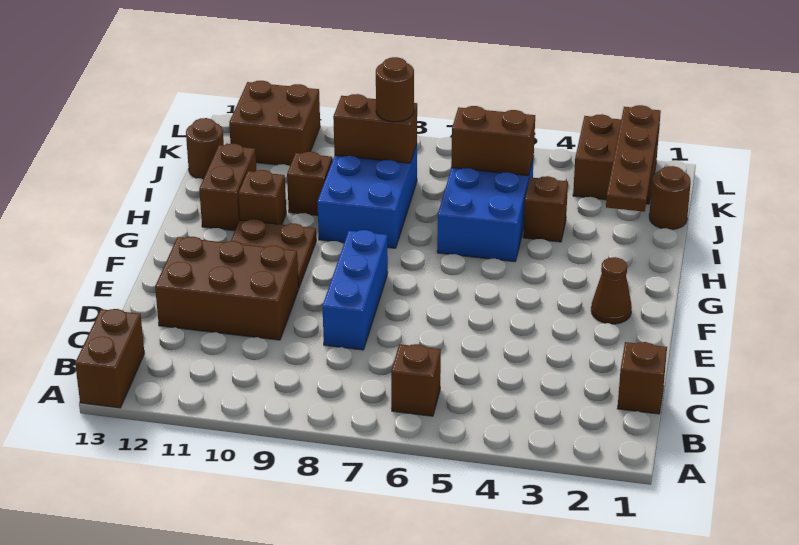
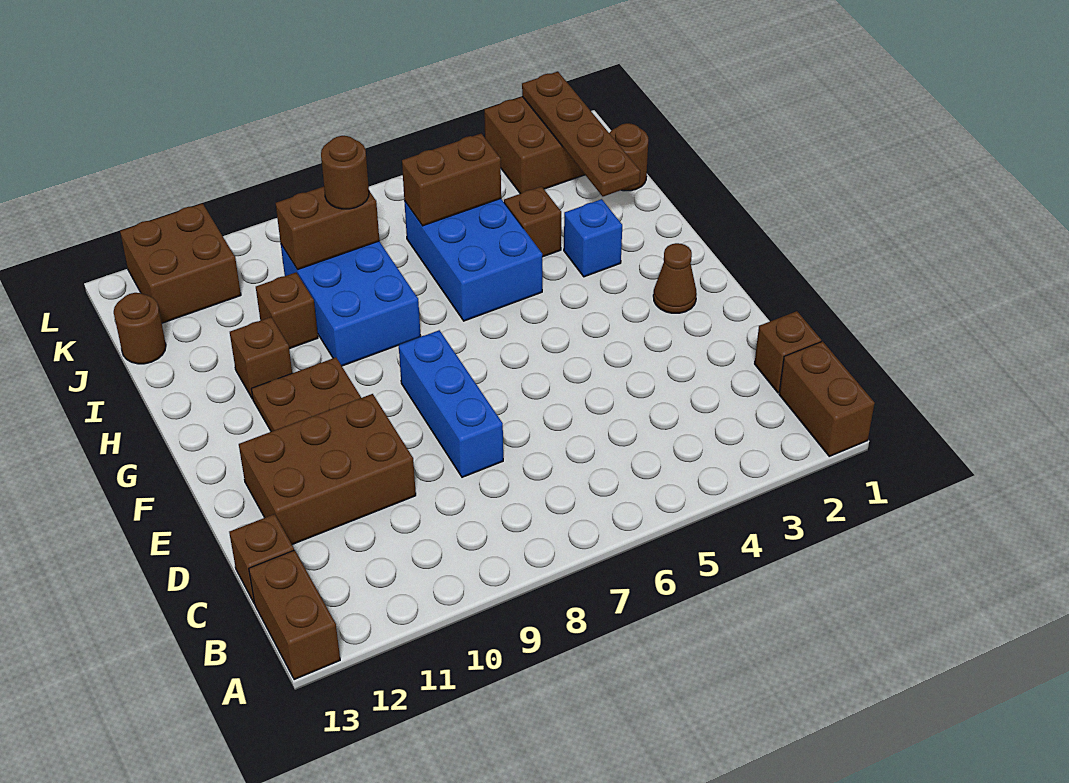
brown brick B6 level 1 -> brown brick C13 level 1
none -> blue brick H3 level 1
brown brick H12:I12 level 1 -> brown brick A1:B1 level 1

